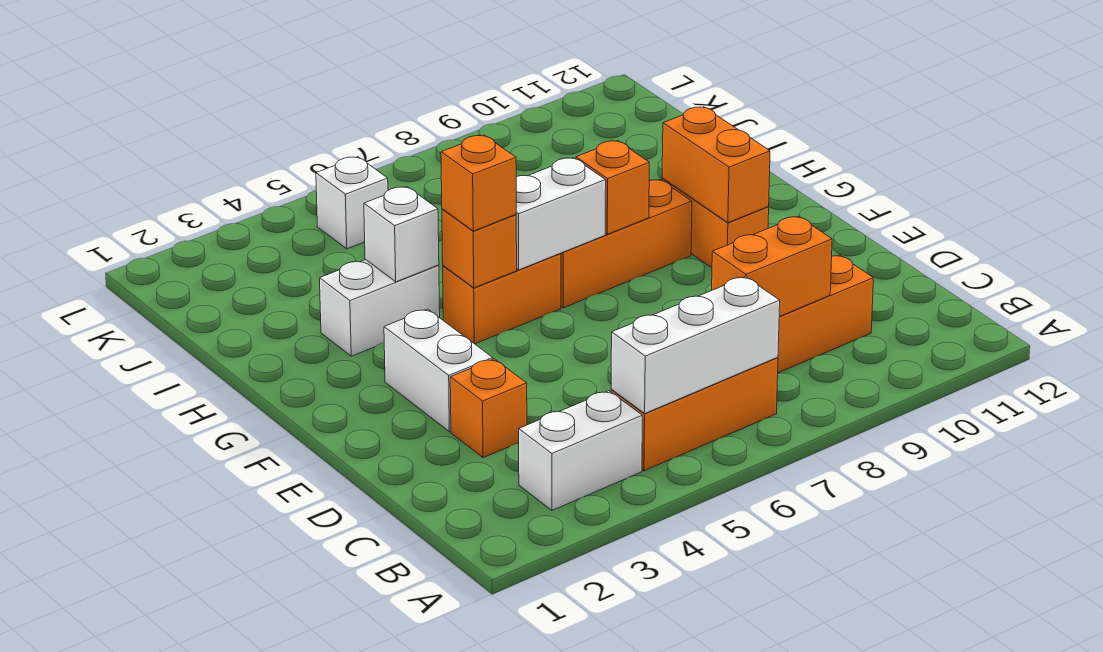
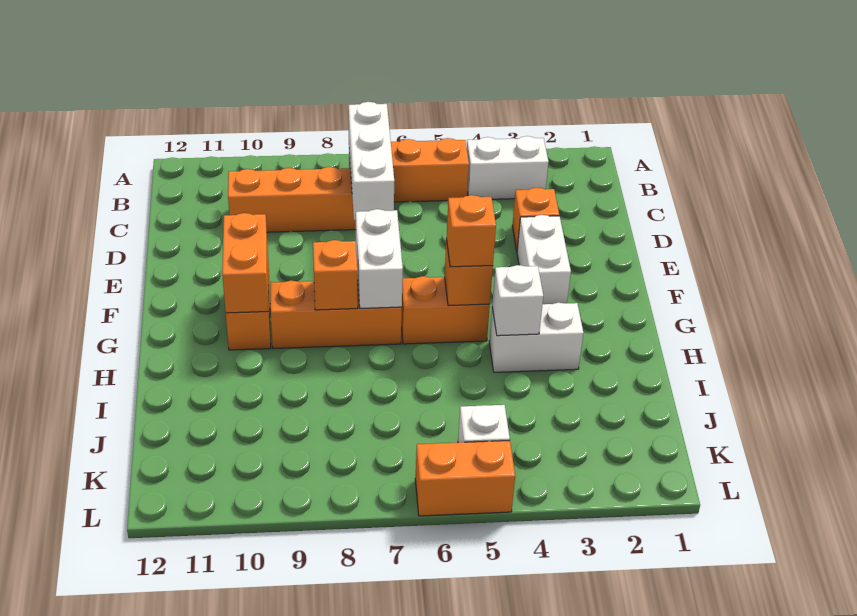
white brick B5:B7 level 2 -> white brick B7:D7 level 2
orange brick C8:C9 level 2 -> orange brick L5:L6 level 1
white brick G6:G7 level 2 -> white brick F7:G7 level 2

